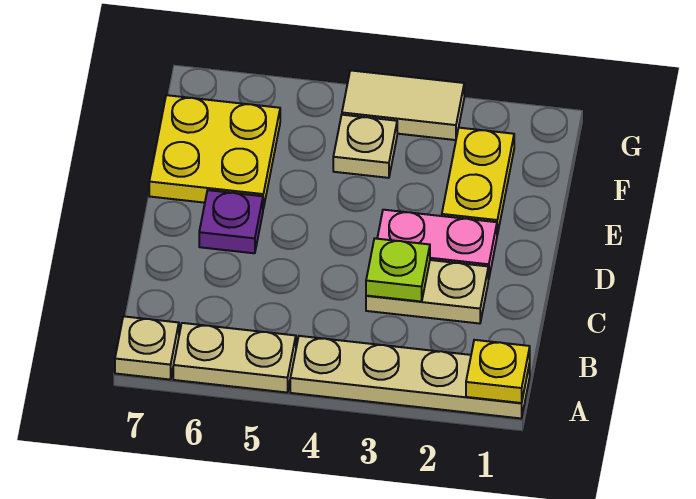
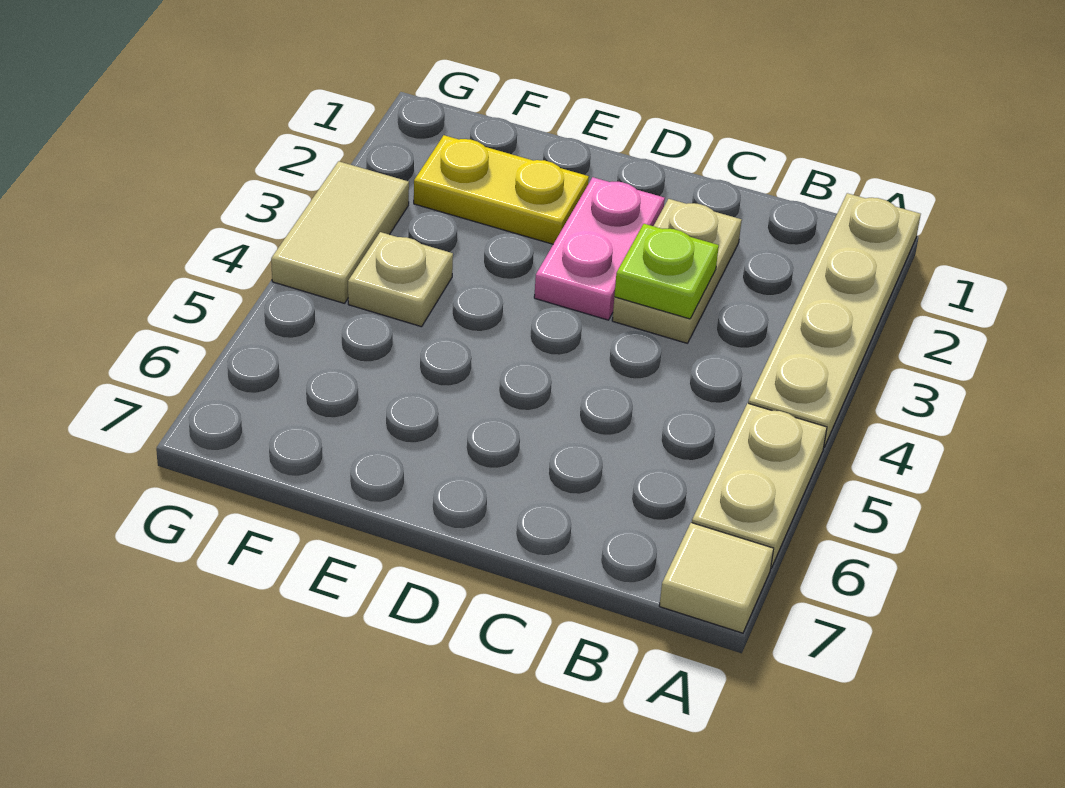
yellow plate A1 level 2 -> none
tan plate A7 level 1 -> tan tile A7 level 1
purple plate D6 level 1 -> none
yellow plate E6:F7 level 1 -> none

